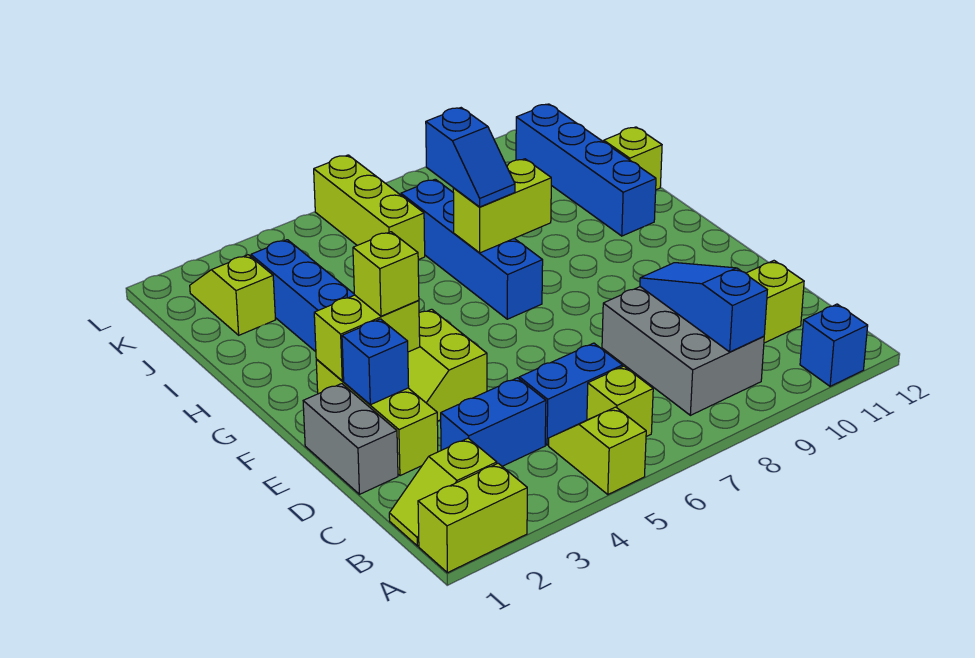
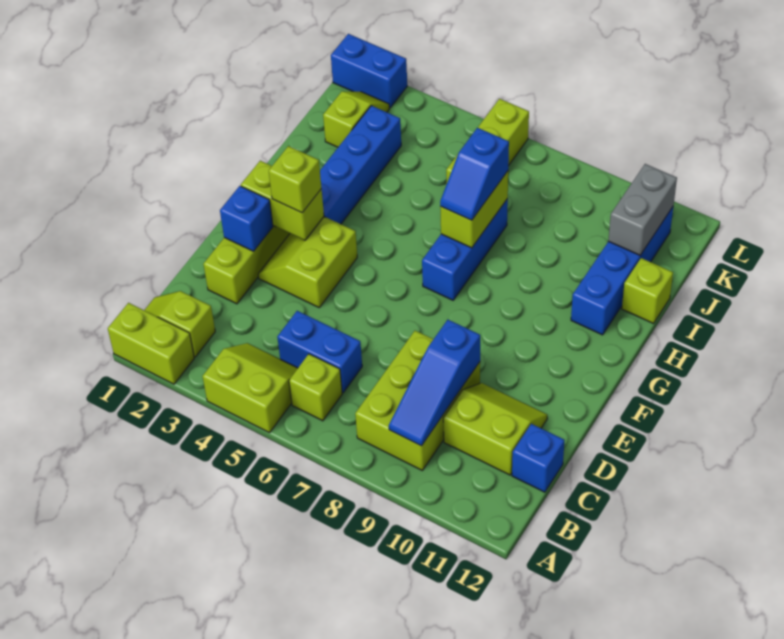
lime slope A5:B5 level 1 top A -> lime slope A4:B5 level 1 top A
blue brick A11 level 1 -> blue brick C12 level 1
grey brick B8:D9 level 1 -> lime brick B8:D9 level 1
blue slope B9:D9 level 2 top B -> blue slope B9:D9 level 2 top D
blue brick C3:C4 level 1 -> blue brick L1:L2 level 1
grey brick D1:E1 level 1 -> grey brick J11:K11 level 2
blue brick G7:J7 level 1 -> blue brick G7:I7 level 1
lime brick H7:H8 level 2 -> lime brick H7:I7 level 2

